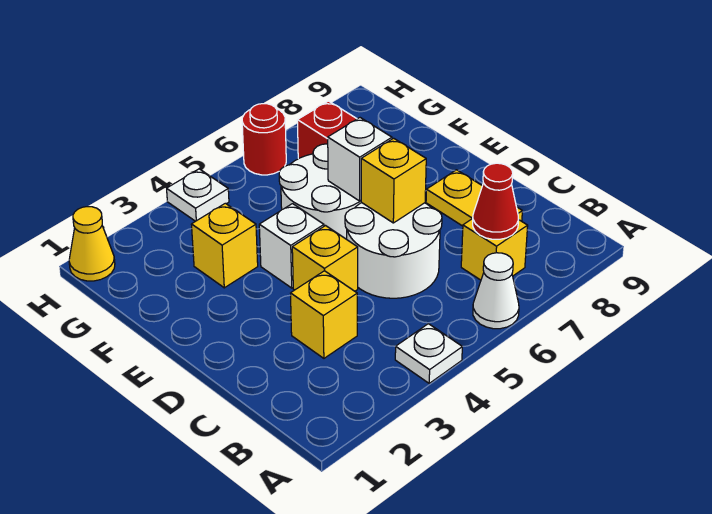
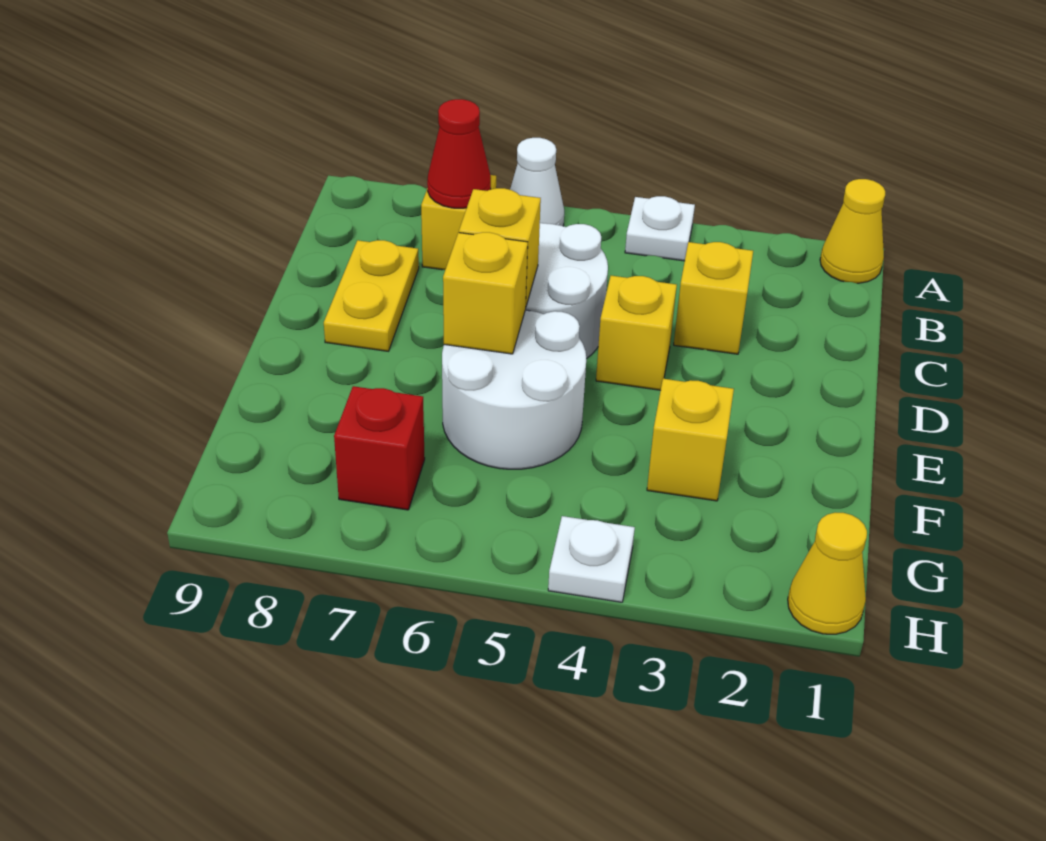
none -> yellow cone A1 level 1
white brick E4 level 1 -> none
white brick E6 level 2 -> yellow brick E6 level 2
red round brick H6 level 1 -> none

